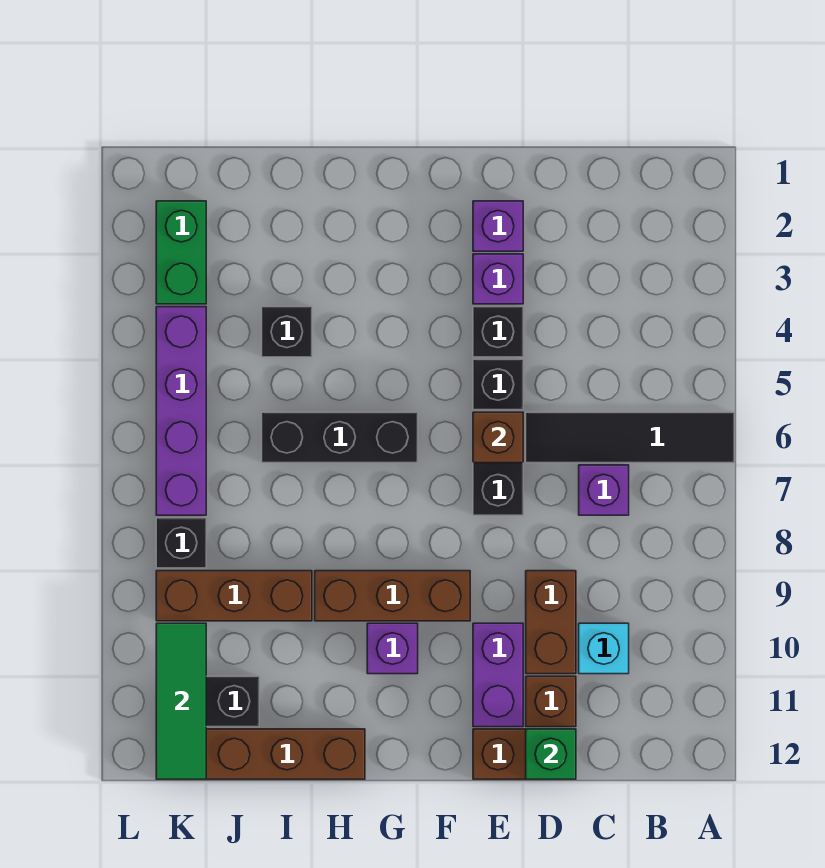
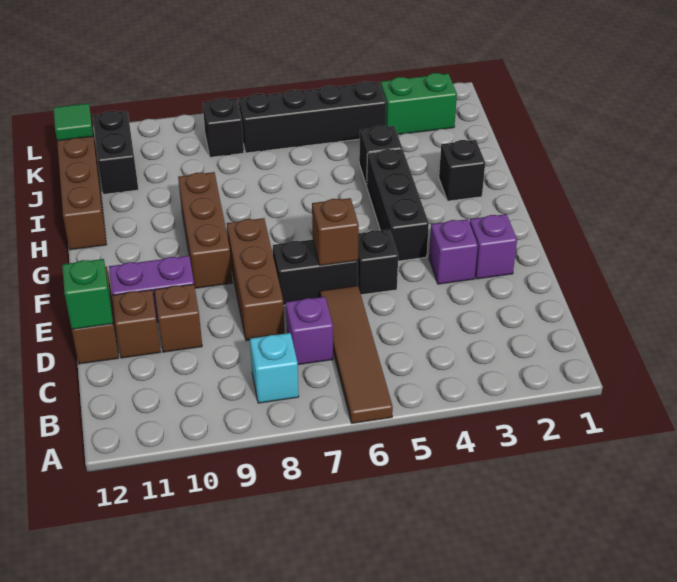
black tile A6:D6 level 1 -> brown tile A6:D6 level 1
cyan brick C10 level 1 -> cyan brick B8 level 1
brown brick D9:D10 level 1 -> brown brick D10 level 1
black brick E4 level 1 -> black brick H2 level 1
black brick G6:I6 level 1 -> black brick F4:H4 level 1
purple brick G10 level 1 -> none
brown brick I9:K9 level 1 -> brown brick D8:F8 level 1
purple brick K4:K7 level 1 -> black brick K4:K7 level 1
green tile K10:K12 level 2 -> green tile K12 level 2

